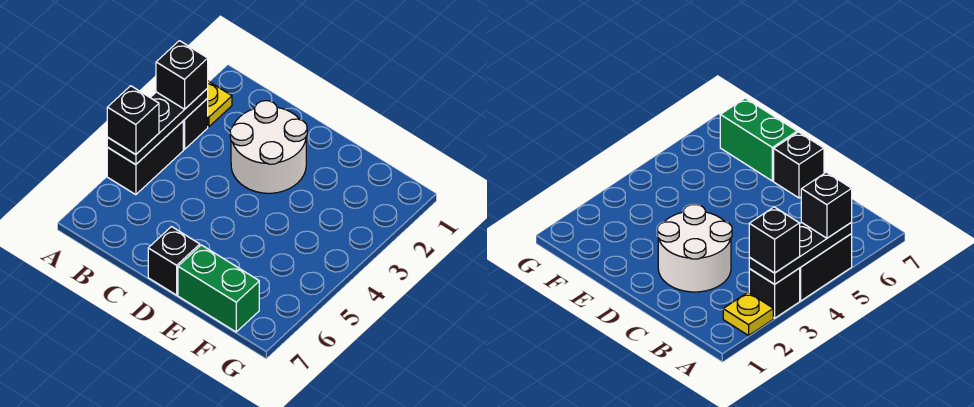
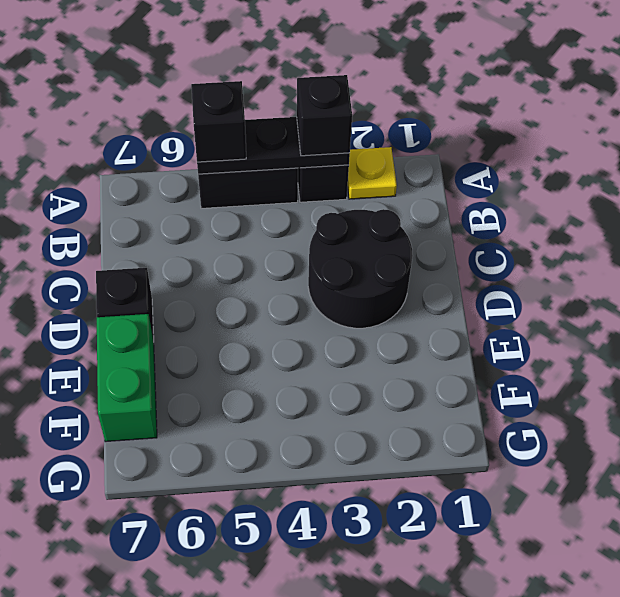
white round brick C2:D3 level 1 -> black round brick C2:D3 level 1

